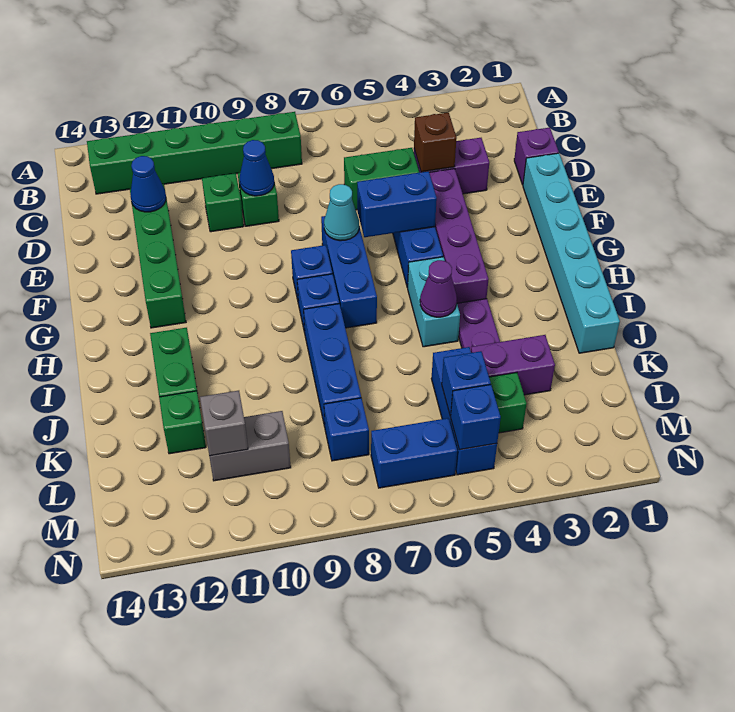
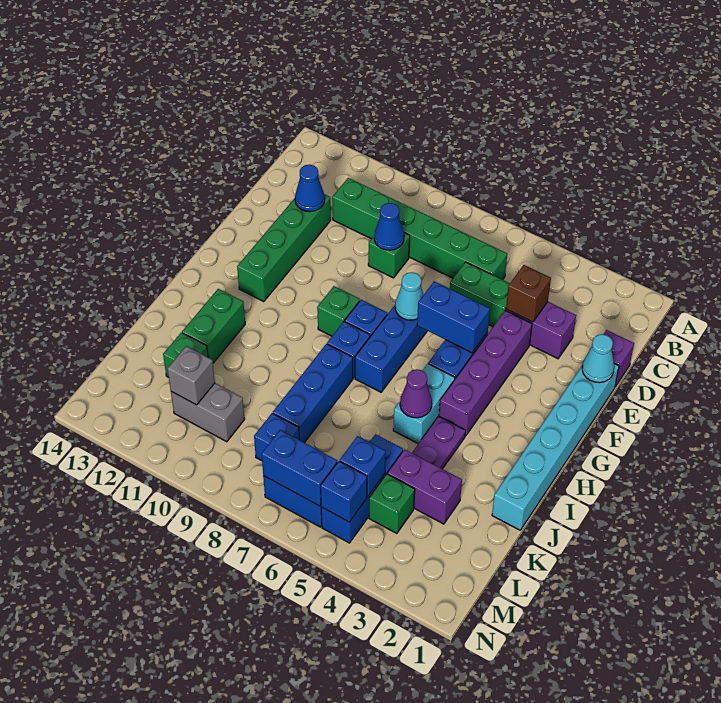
green brick B8:B13 level 1 -> green brick C6:C11 level 1
green brick D10 level 1 -> green brick G9 level 1
none -> cyan cone E1 level 2
none -> blue brick M6:M7 level 2

